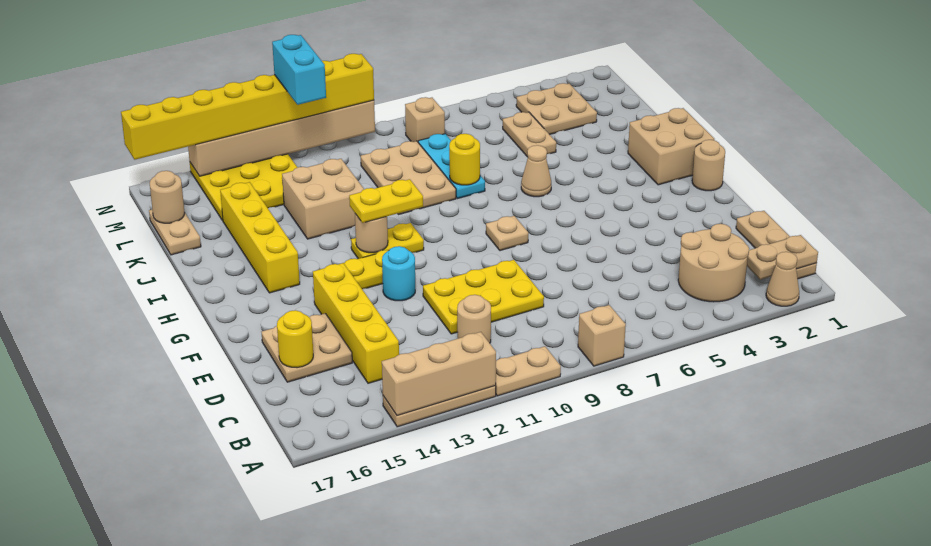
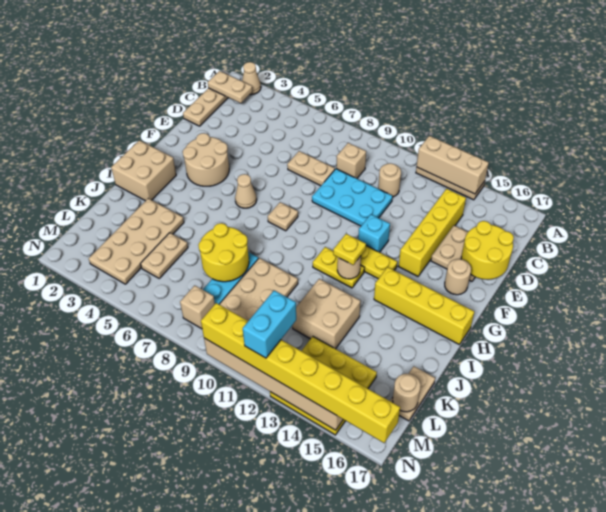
tan brick A8 level 1 -> tan brick C9 level 1
tan plate A10:A11 level 1 -> tan plate D7:D8 level 1
tan round brick B3:C4 level 1 -> tan round brick F3:G4 level 1
yellow plate D9:E11 level 1 -> cyan plate D9:E11 level 1
yellow round brick D16 level 2 -> yellow round brick D16:E17 level 2
cyan round brick F12 level 1 -> cyan brick F12 level 1
tan round brick G1 level 1 -> tan round brick F16 level 1
yellow plate H11:H12 level 3 -> yellow plate H12 level 3
yellow brick H15:K15 level 1 -> yellow brick H14:H17 level 1
tan cone I6 level 1 -> tan cone G6 level 1
yellow round brick J8 level 2 -> yellow round brick J7:K8 level 2
tan plate L3:M4 level 1 -> tan plate J3:M4 level 1

